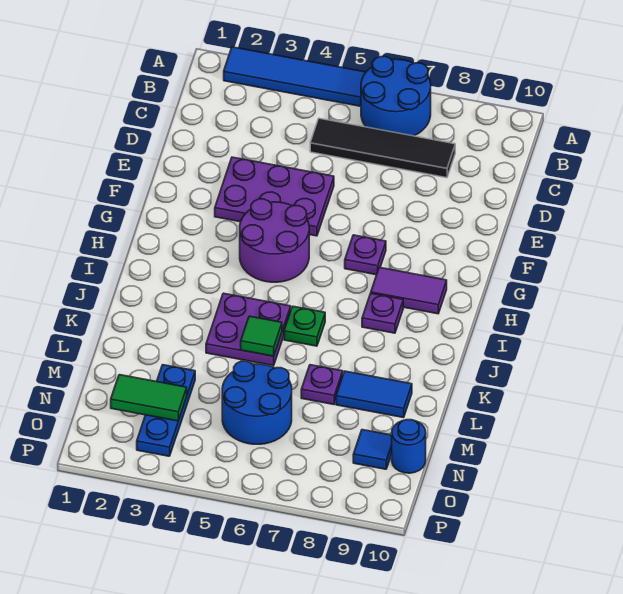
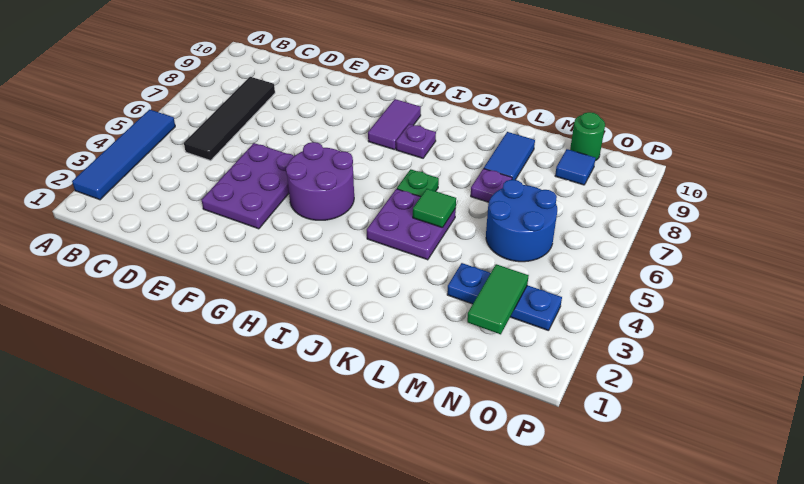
blue round brick A6:B7 level 1 -> none
purple plate G7 level 1 -> none
blue round brick N10 level 1 -> green round brick N10 level 1

